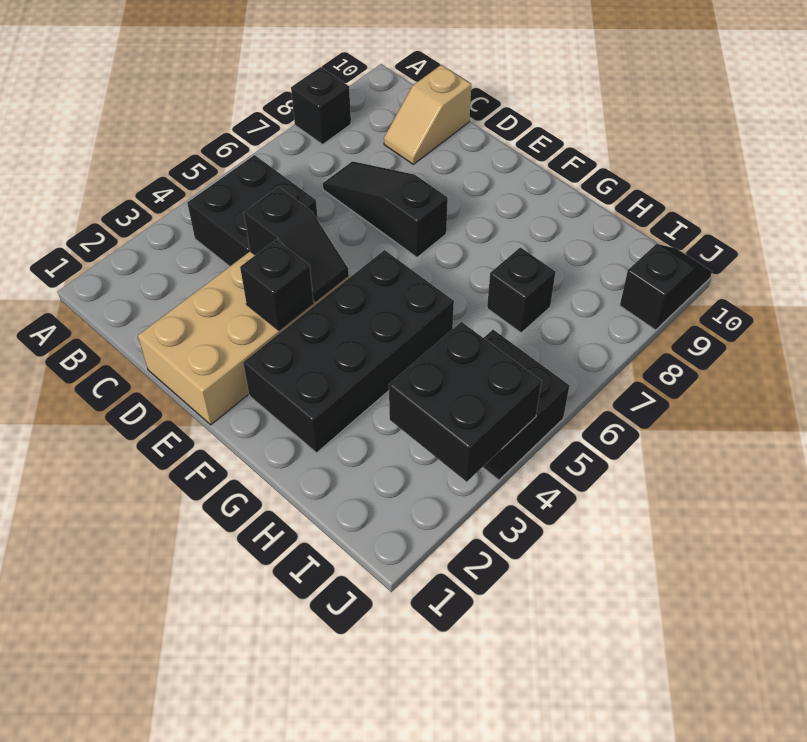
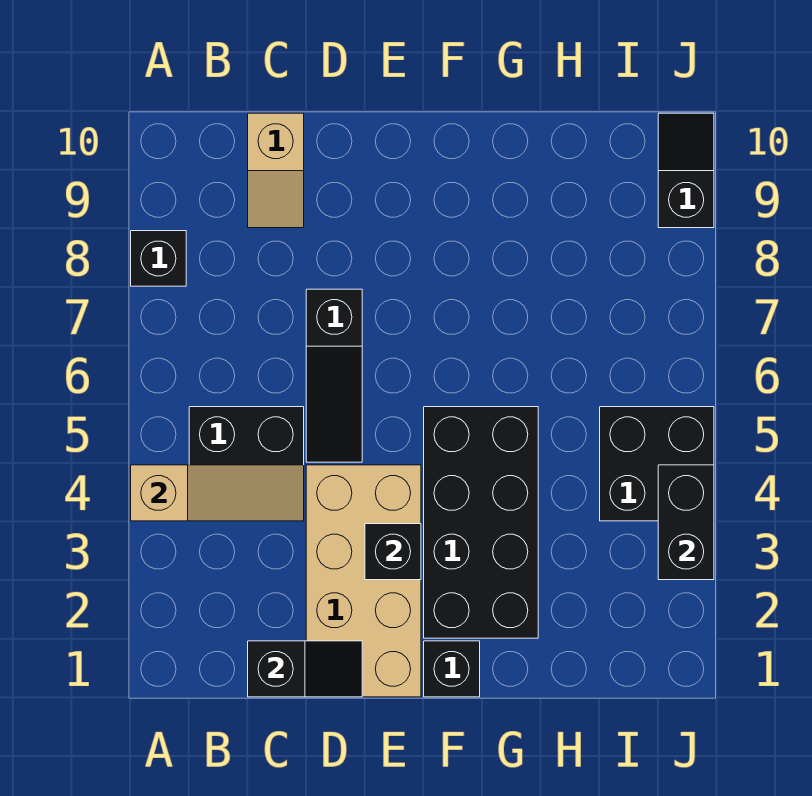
none -> tan slope A4:C4 level 2 top A
black slope C7:E7 level 1 top E -> black slope D5:D7 level 1 top 7
black slope D4:E4 level 2 top D -> black slope C1:D1 level 2 top C
black brick H7 level 1 -> black brick F1 level 1
black brick I3:J4 level 2 -> black brick J3:J4 level 2

